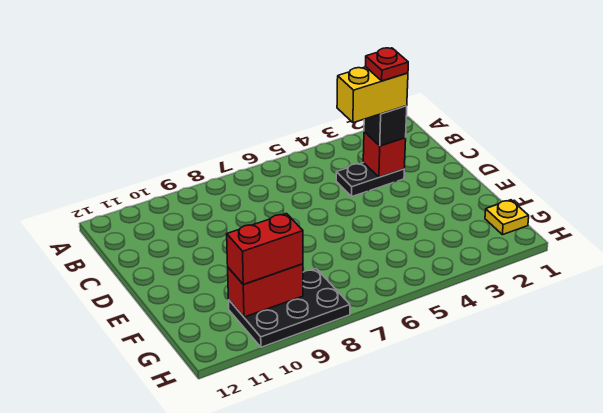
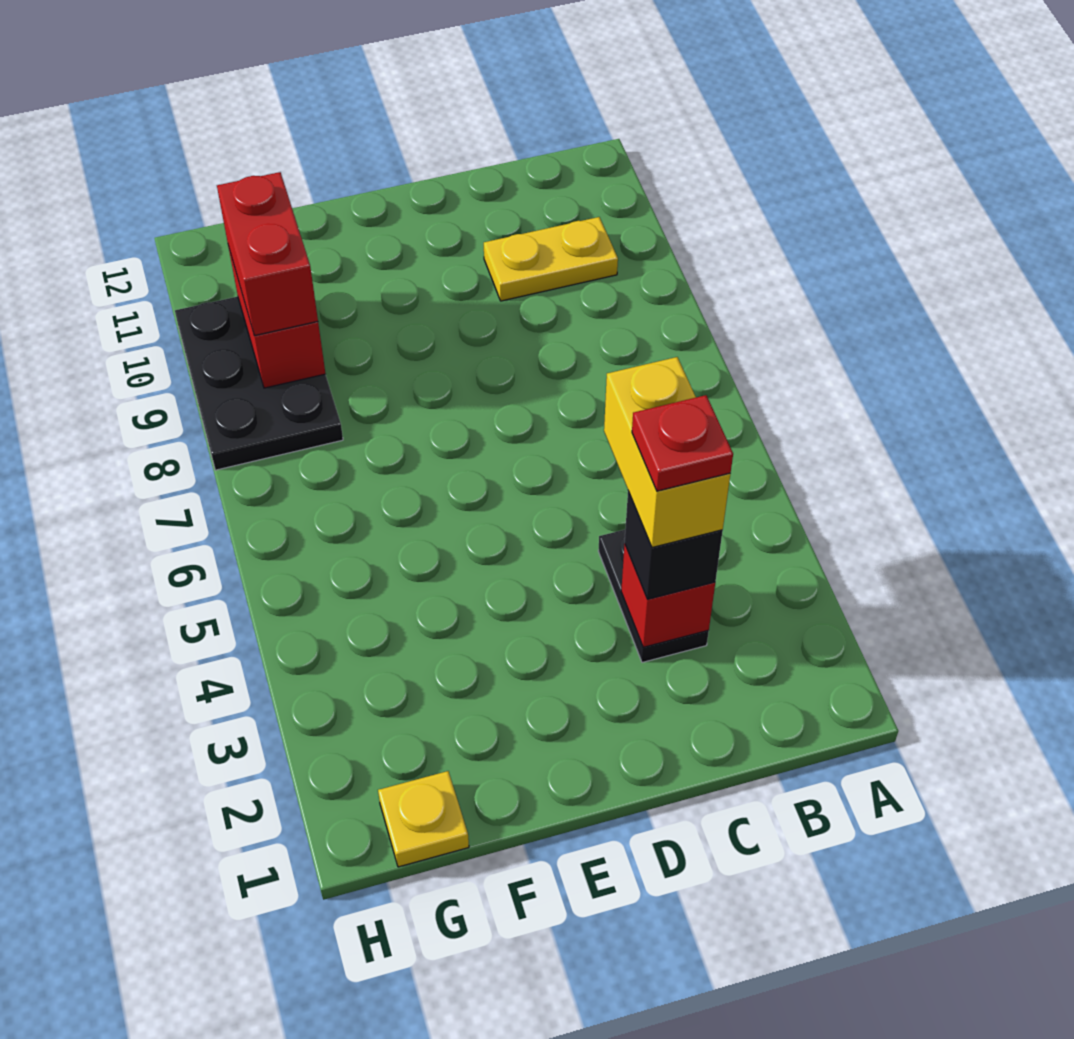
none -> yellow plate B10:C10 level 1

